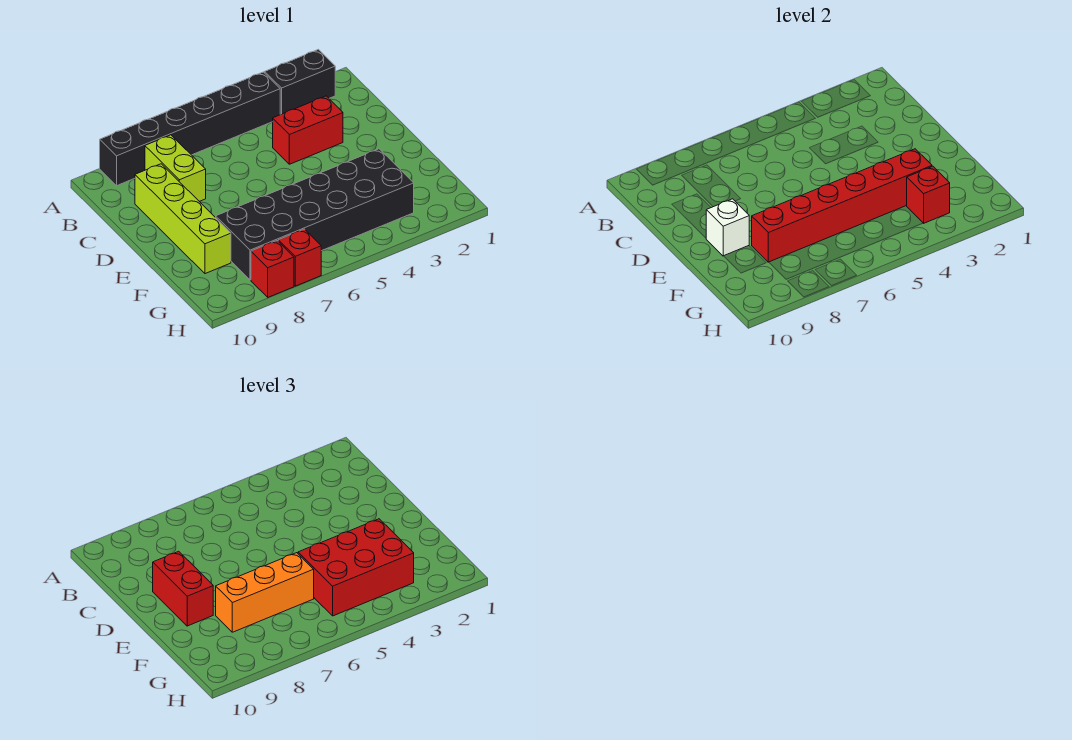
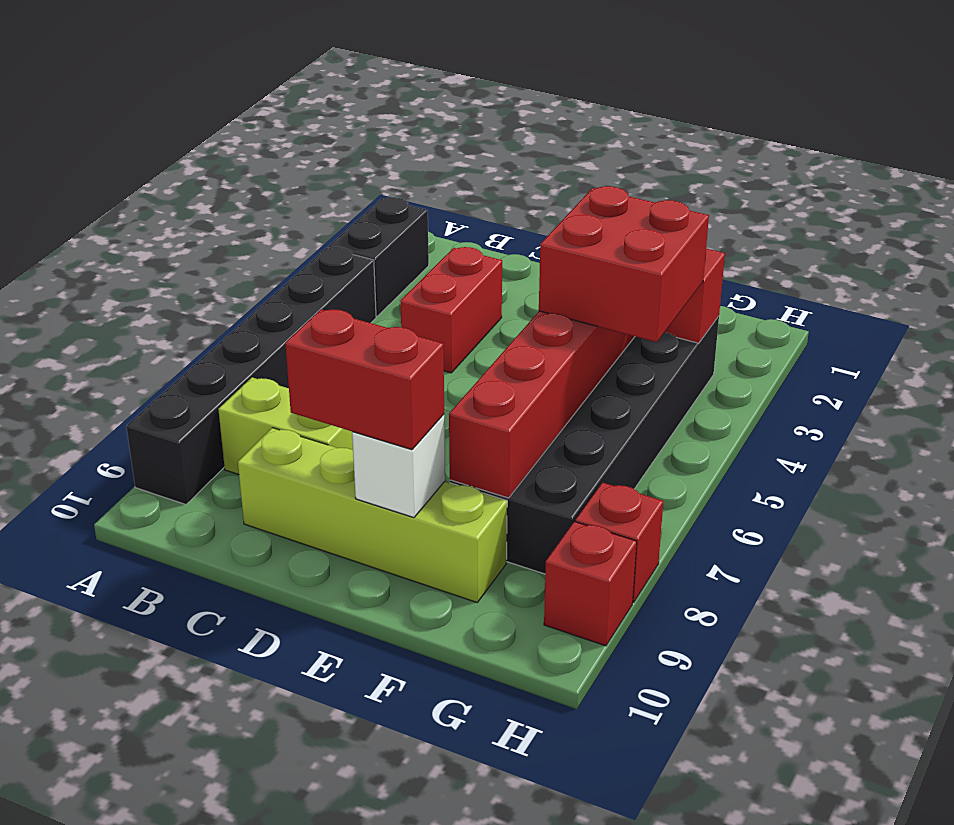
red brick F3:G5 level 3 -> red brick F4:G5 level 3
orange brick F6:F8 level 3 -> none
red brick H7 level 1 -> red brick H9 level 1

